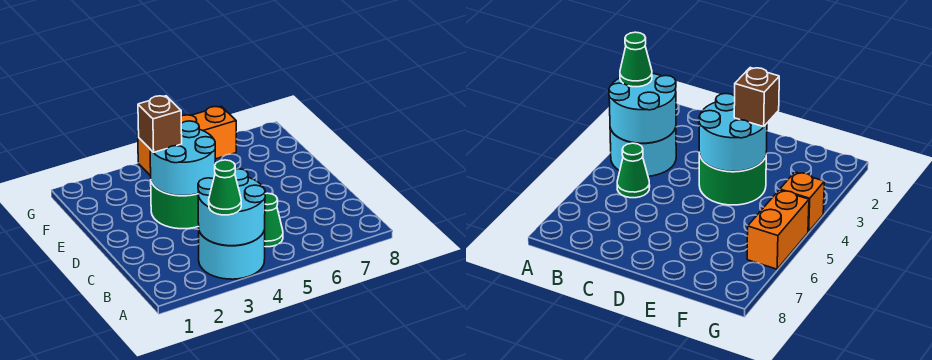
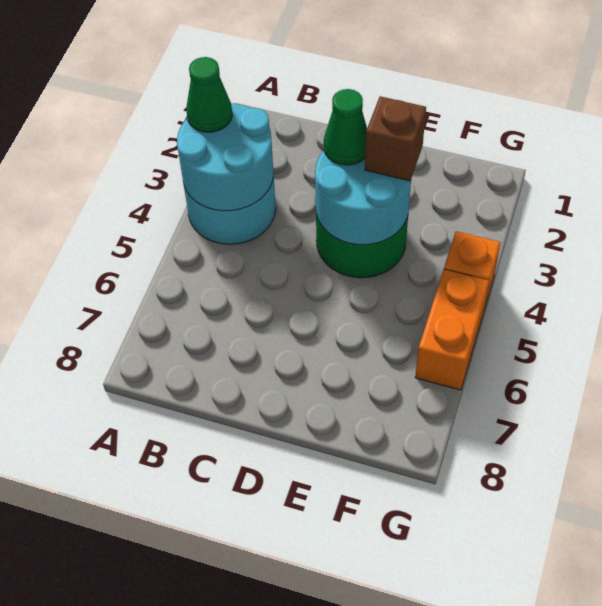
green cone B5 level 1 -> green cone D3 level 3

